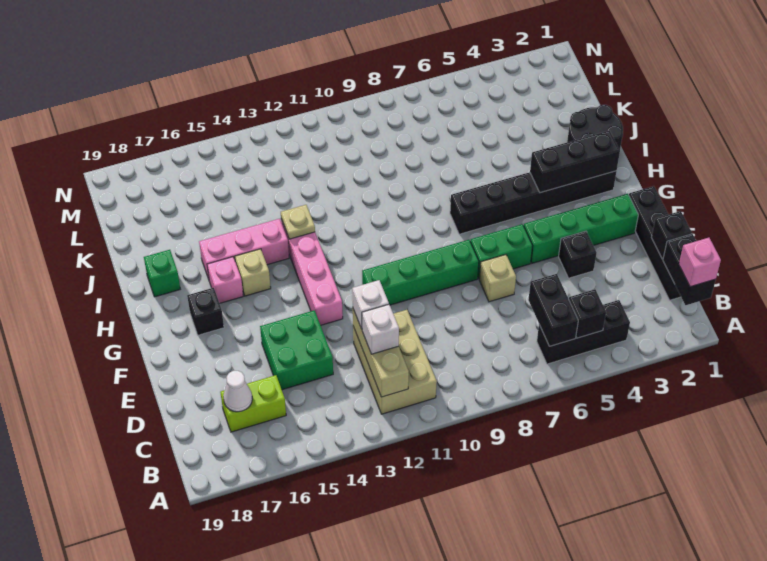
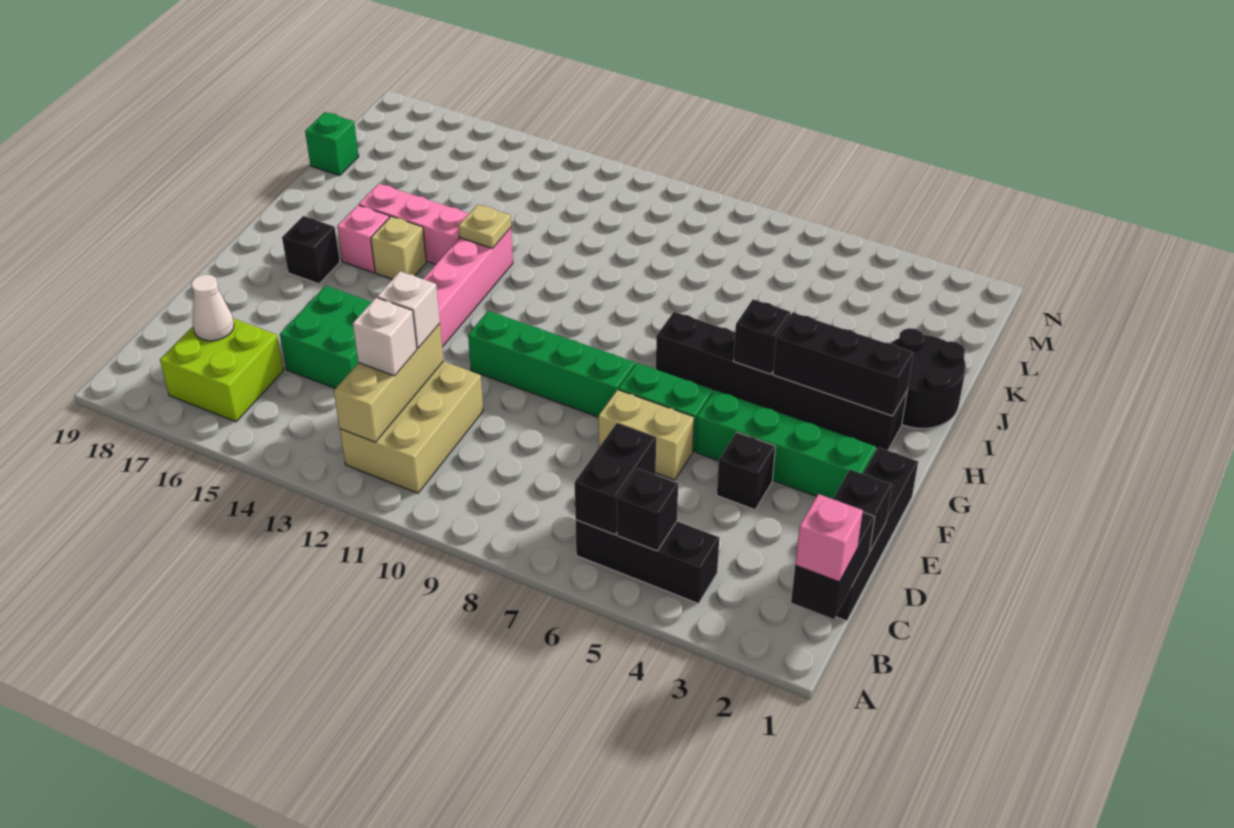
lime brick C16:C17 level 1 -> lime brick B16:C17 level 1
tan brick E7 level 1 -> tan brick E6:E7 level 1
none -> black brick H5 level 2
green brick I18 level 1 -> green brick K19 level 1

